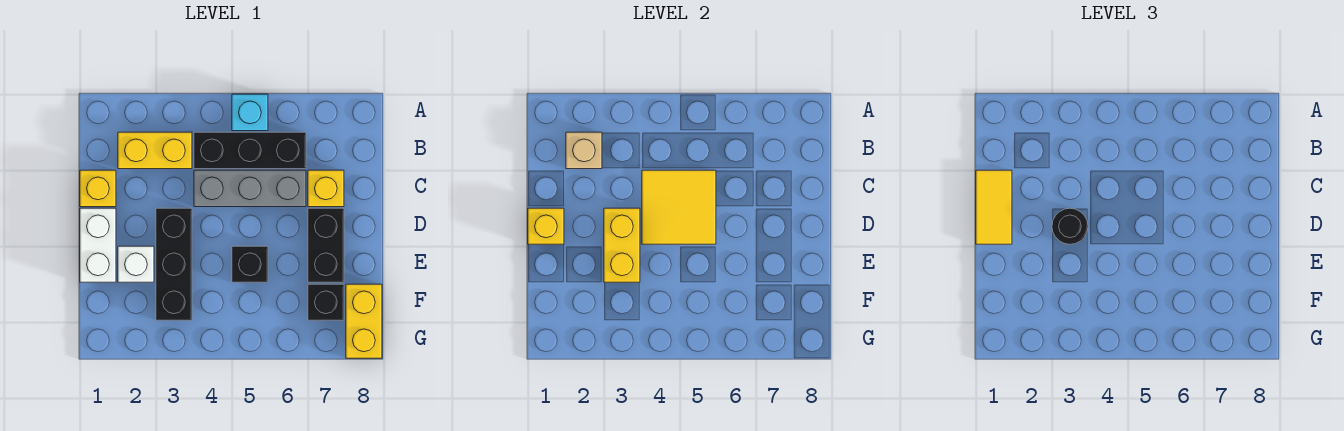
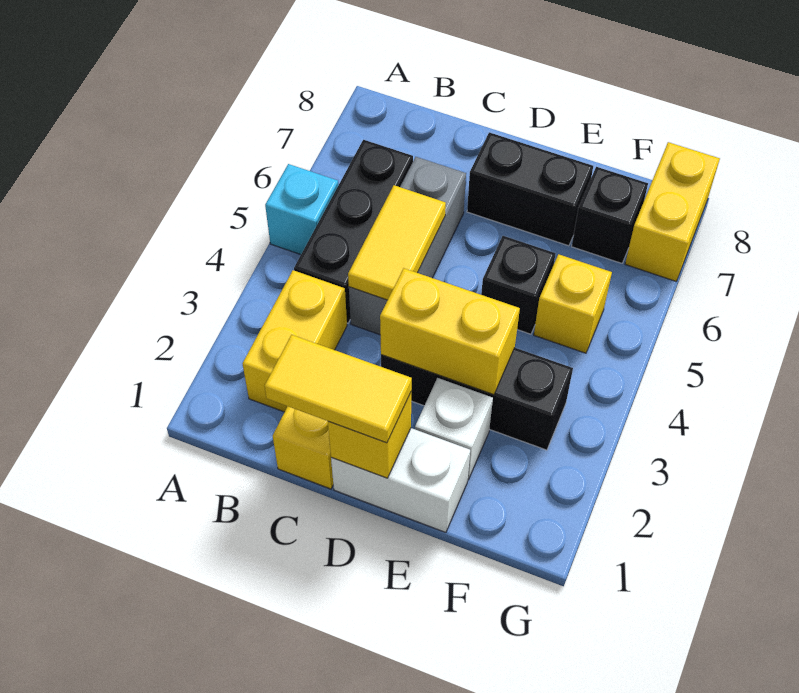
tan brick B2 level 2 -> none
yellow tile C4:D5 level 2 -> yellow tile C4:C5 level 2
yellow brick C7 level 1 -> yellow brick F5 level 1
black round brick D3 level 3 -> none
yellow brick F8:G8 level 1 -> yellow brick G7:G8 level 1

